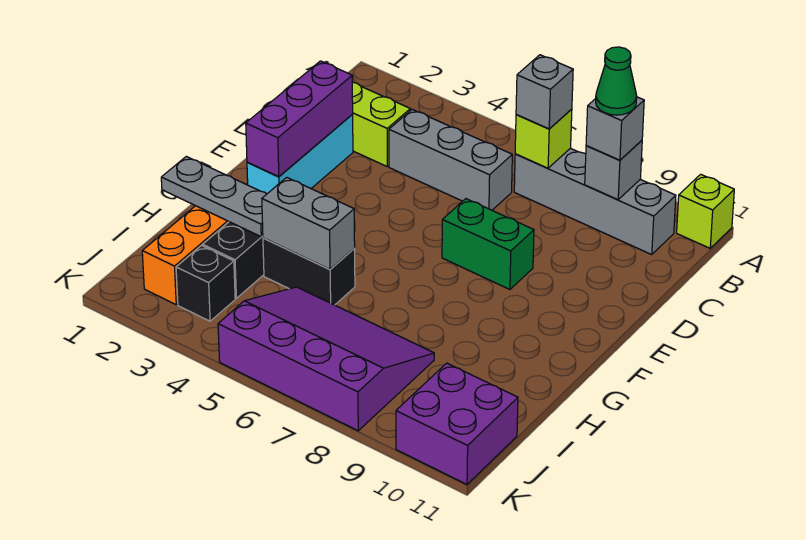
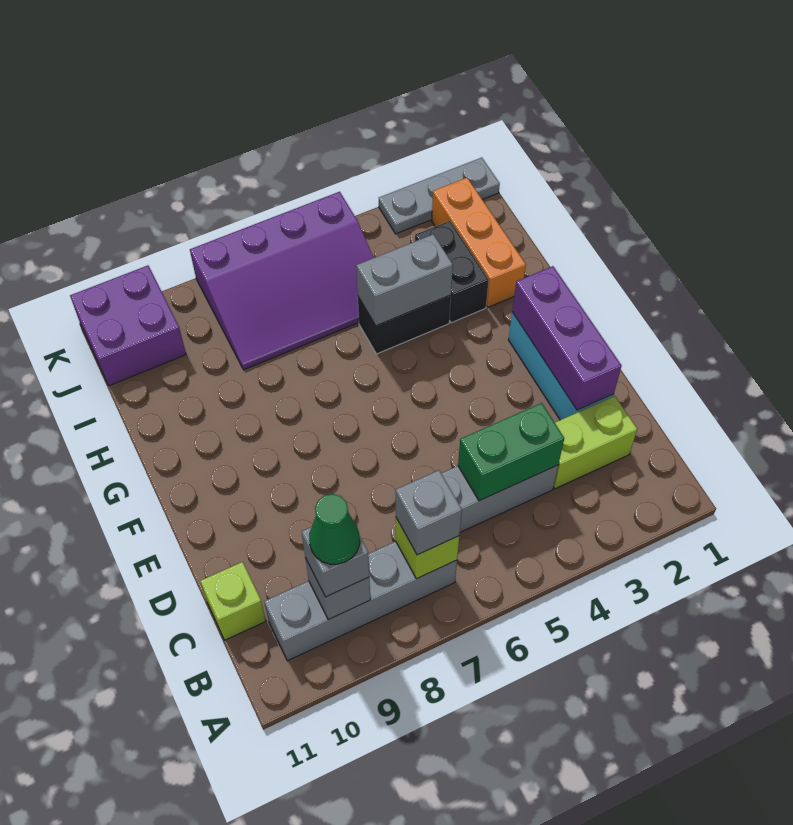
lime brick A11 level 1 -> lime brick C11 level 1
green brick E7:E8 level 1 -> green brick C4:C5 level 2
grey plate H1:H3 level 2 -> grey plate K1:K3 level 1
black brick J3 level 1 -> none

